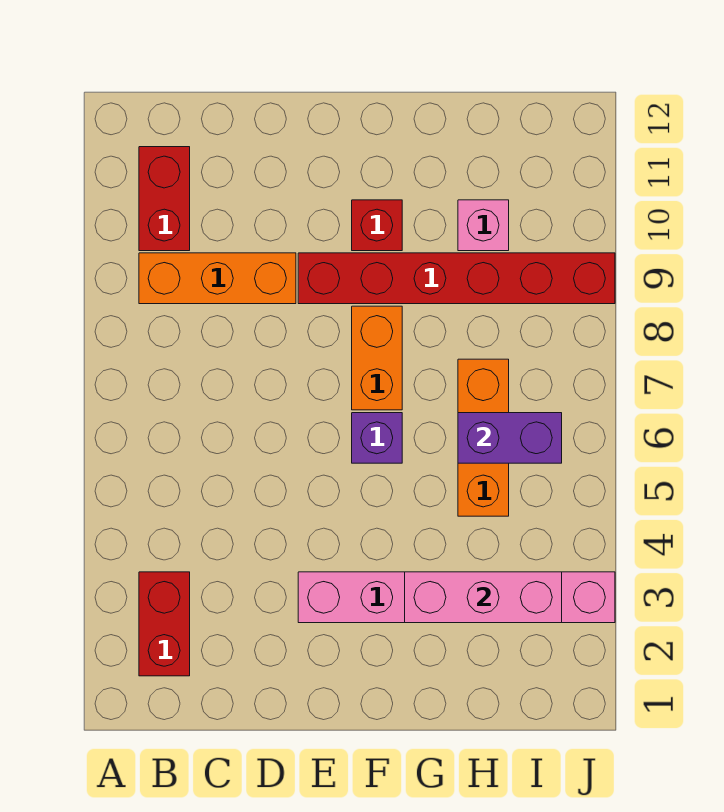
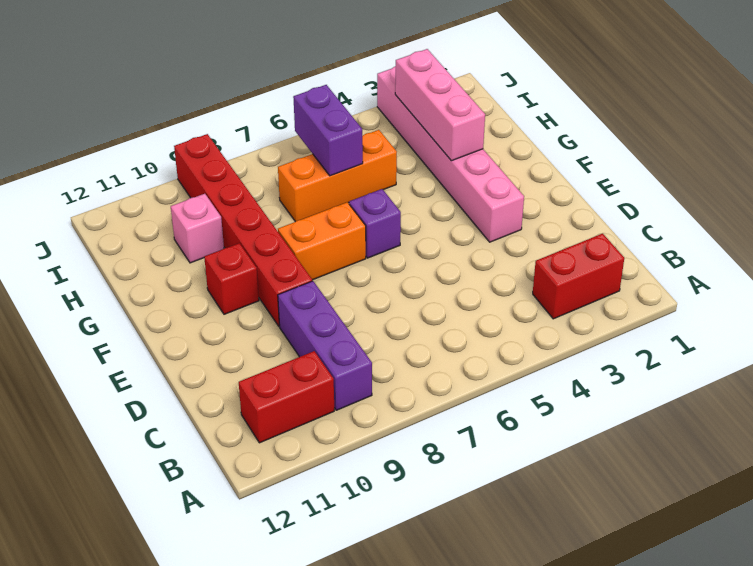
orange brick B9:D9 level 1 -> purple brick B9:D9 level 1

